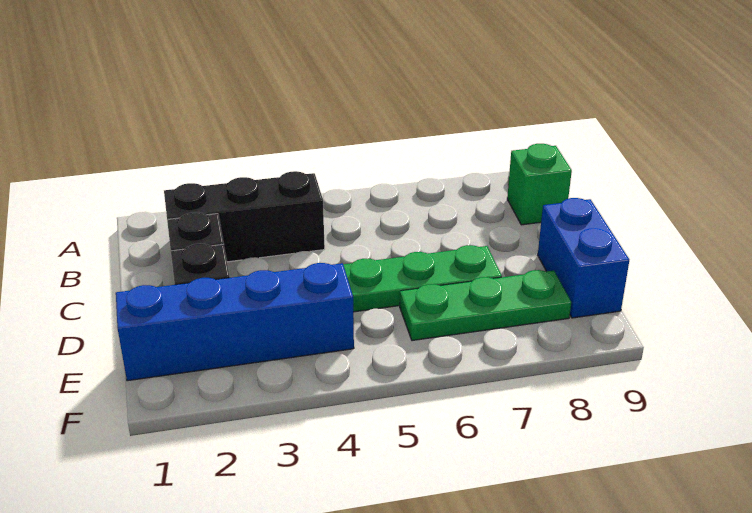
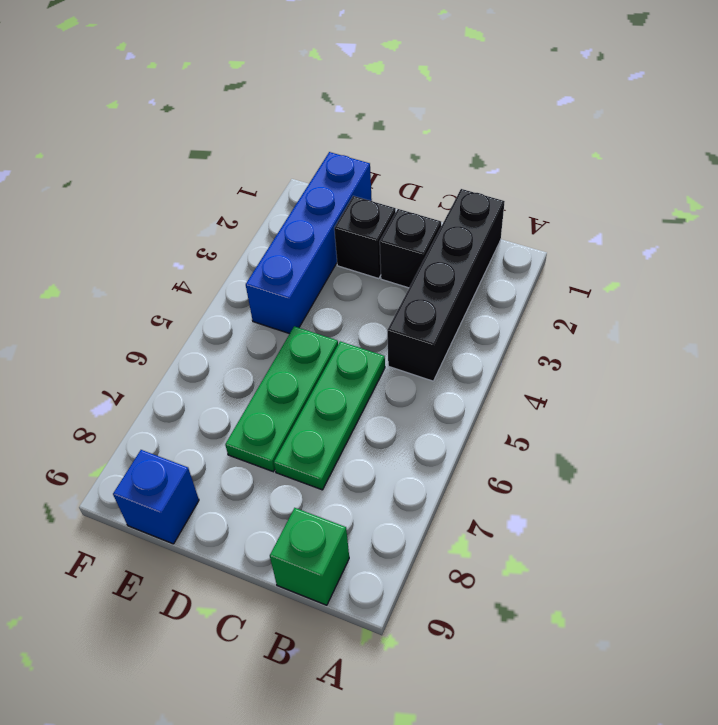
black brick B2:B4 level 1 -> black brick B1:B4 level 1
blue brick D9:E9 level 1 -> blue brick E9 level 1
green plate E6:E8 level 1 -> green plate C5:C7 level 1

